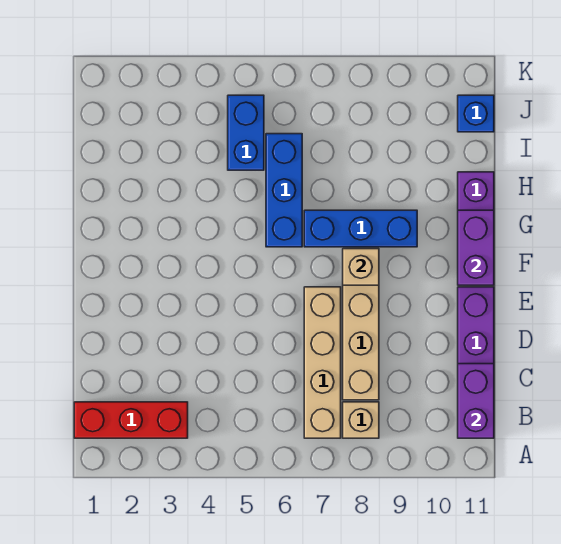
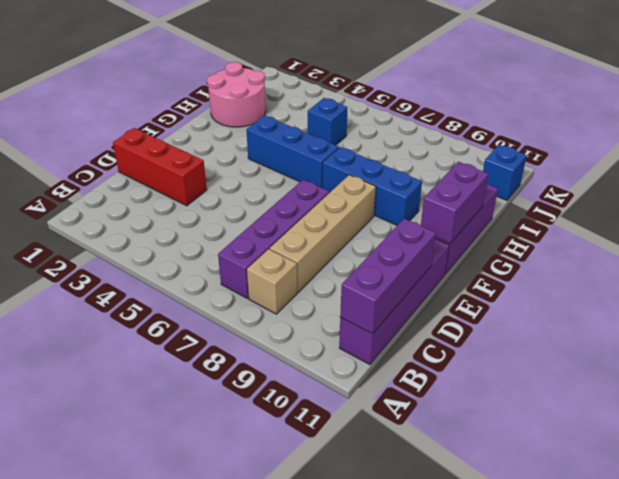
red brick B1:B3 level 1 -> red brick D1:D3 level 1
tan brick B7:E7 level 1 -> purple brick B7:E7 level 1
purple brick B11:C11 level 2 -> purple brick B11:D11 level 2
tan brick F8 level 2 -> none
blue brick G6:I6 level 1 -> blue brick G4:G6 level 1
none -> pink round brick H1:I2 level 1
blue brick I5:J5 level 1 -> blue brick I5 level 1

